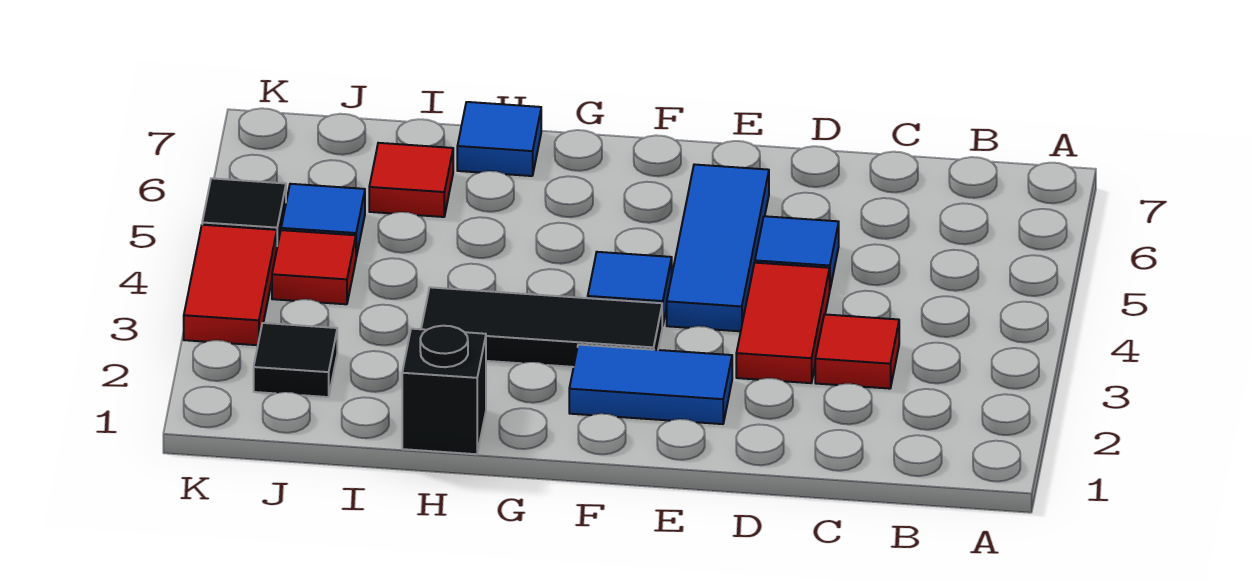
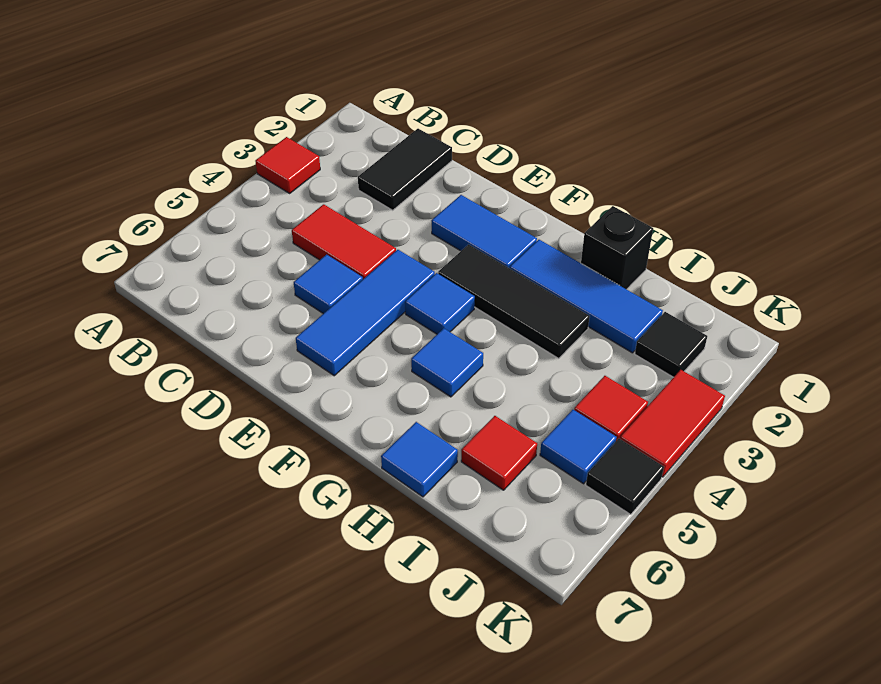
none -> black tile C1:C2 level 1
red tile C3 level 1 -> red tile A3 level 1
red tile D3:D4 level 1 -> red tile C4:D4 level 1
none -> blue tile G2:I2 level 1
none -> blue tile G5 level 1

